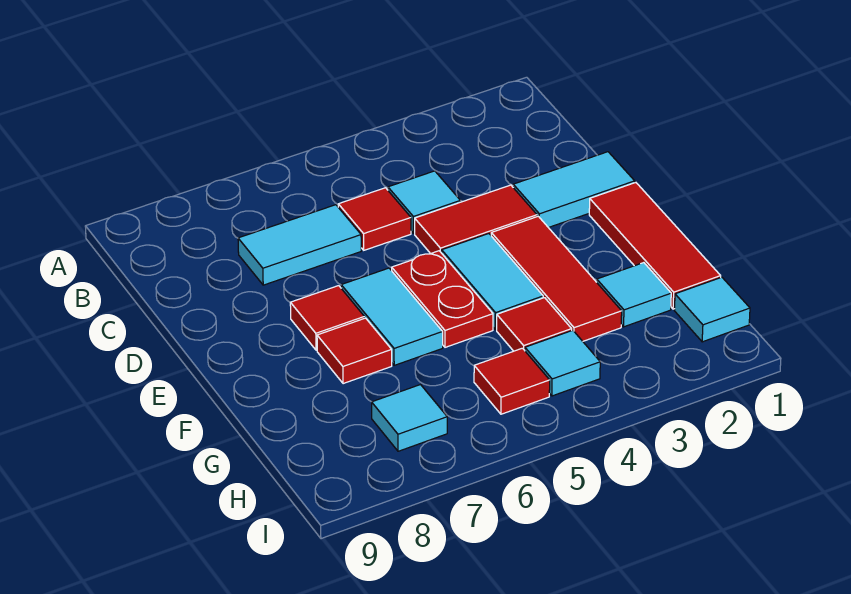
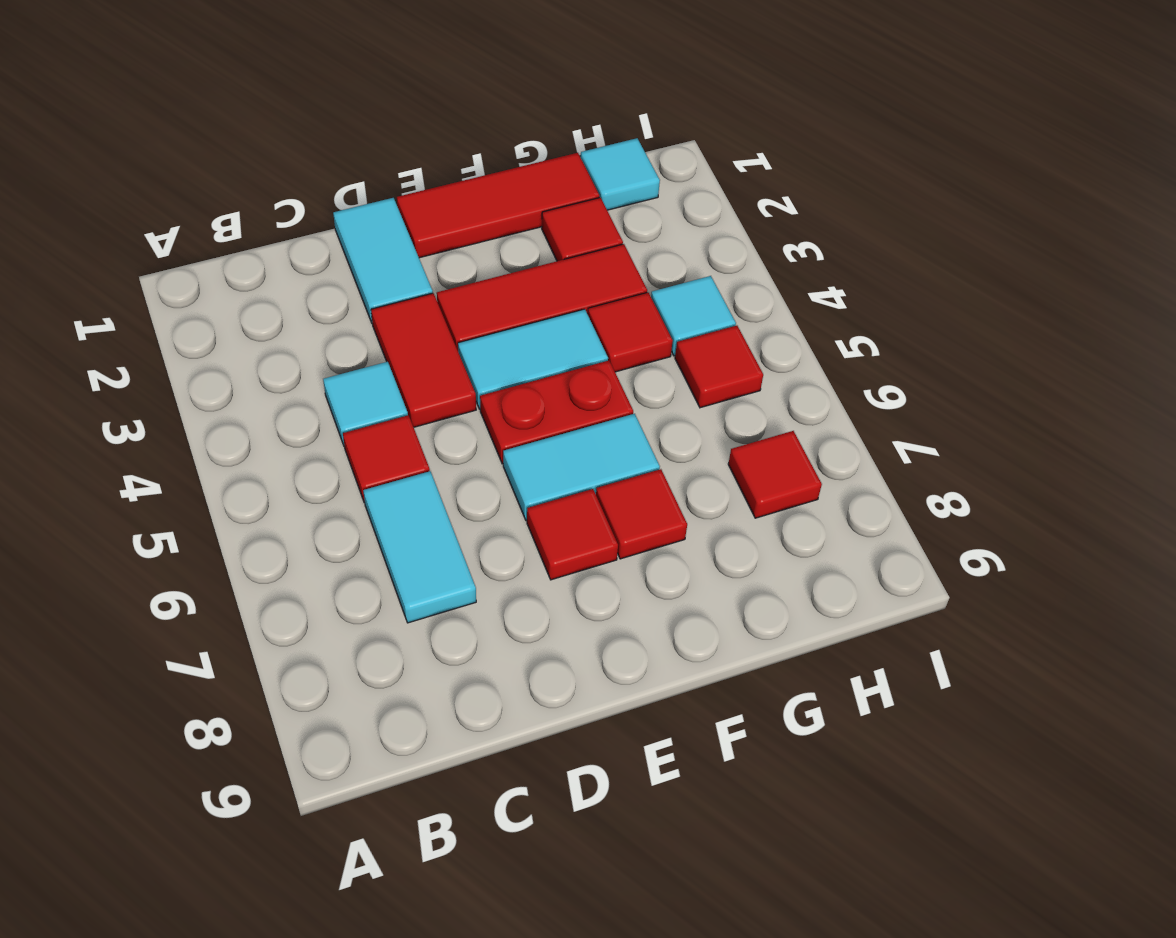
cyan tile G2 level 1 -> red tile G2 level 1
cyan tile H7 level 1 -> red tile H7 level 1

